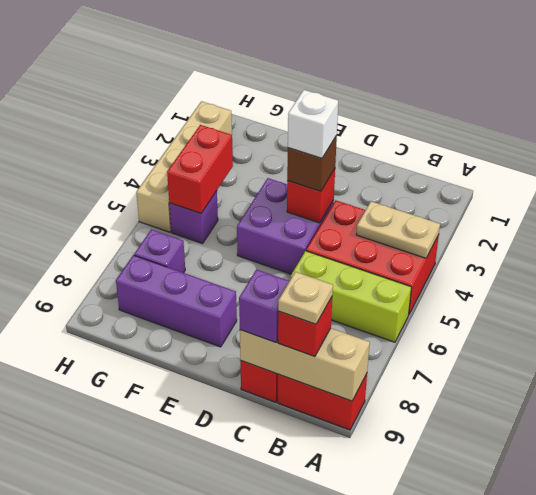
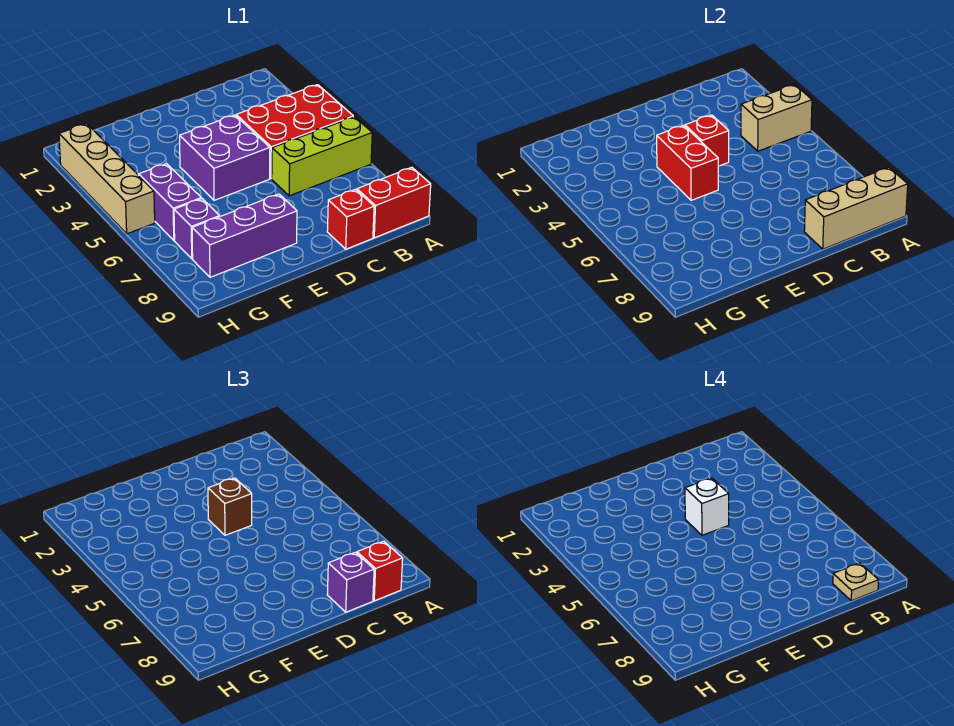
tan plate A4:B4 level 2 -> tan brick A4:B4 level 2
red brick G4:G5 level 2 -> red brick E4:E5 level 2
purple brick G5 level 1 -> purple brick G5:G6 level 1

